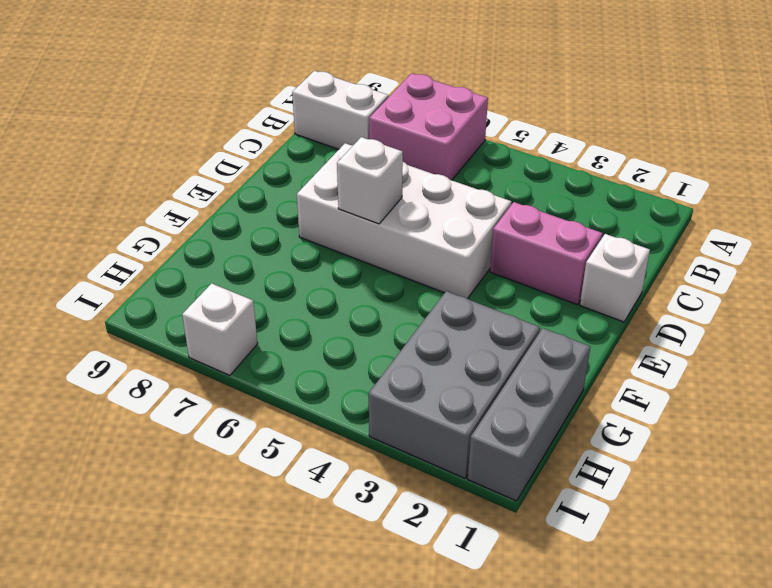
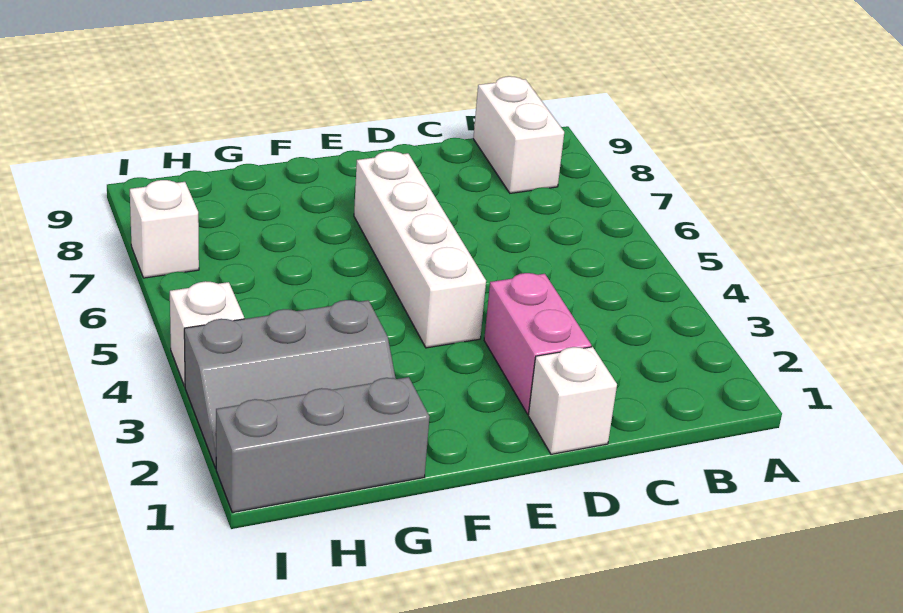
pink brick A6:B7 level 1 -> none
white brick D4:E7 level 1 -> white brick E4:E7 level 1
white brick E6 level 2 -> white brick I4 level 1
grey brick G2:I3 level 1 -> grey slope G2:I3 level 1 top 3

